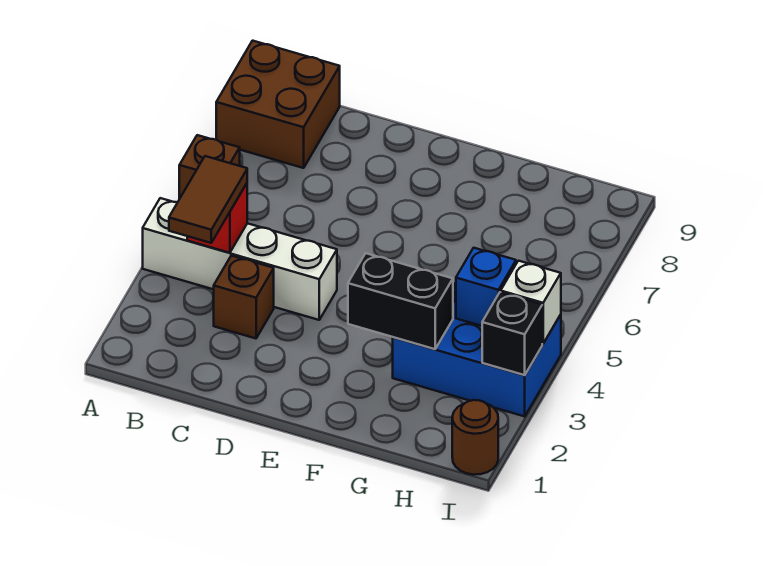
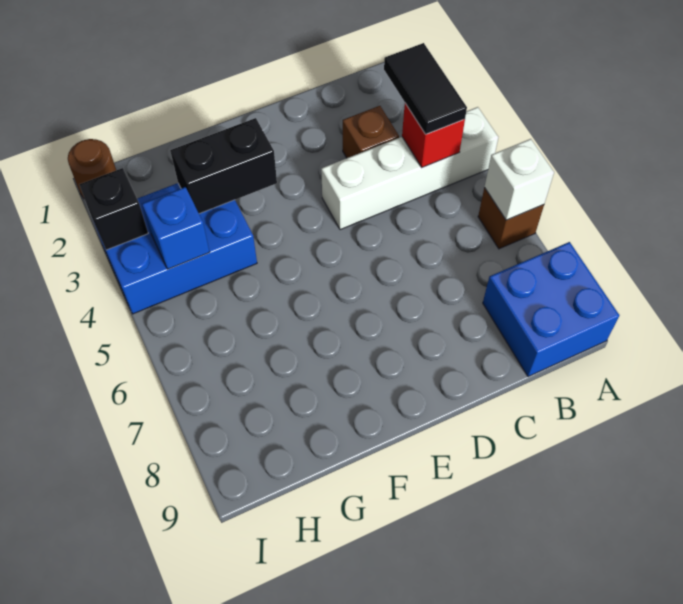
brown brick A8:B9 level 1 -> blue brick A8:B9 level 1
brown tile B3:B4 level 3 -> black tile B3:B4 level 3
white brick I4 level 2 -> white brick A6 level 2

